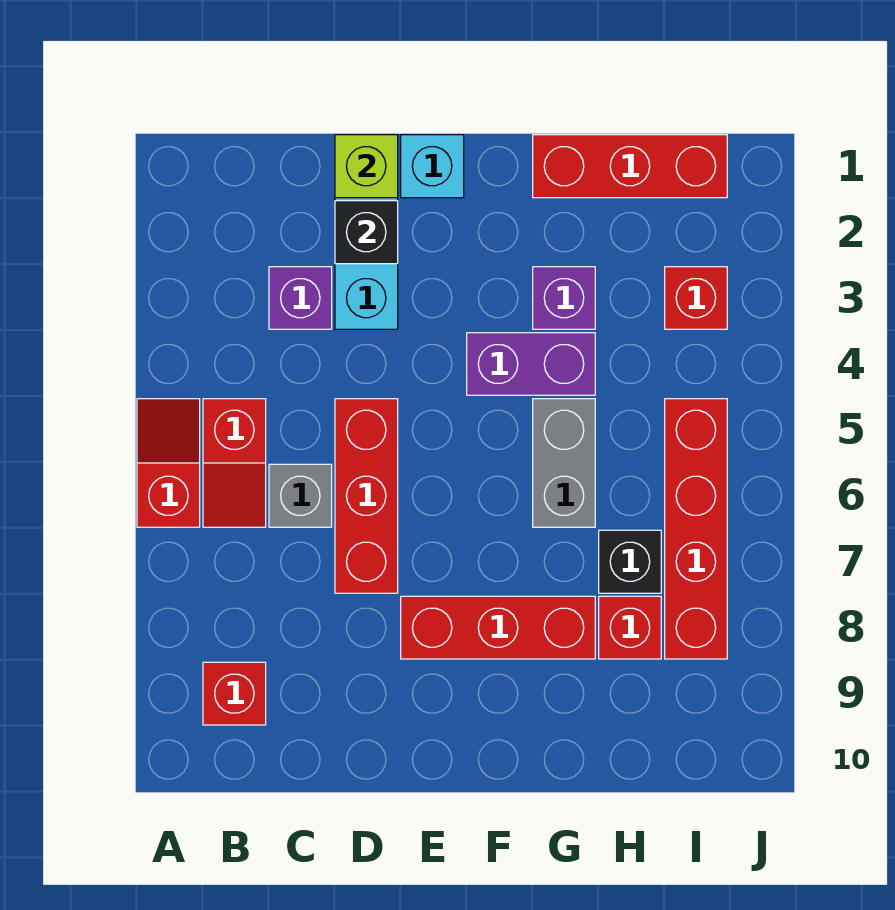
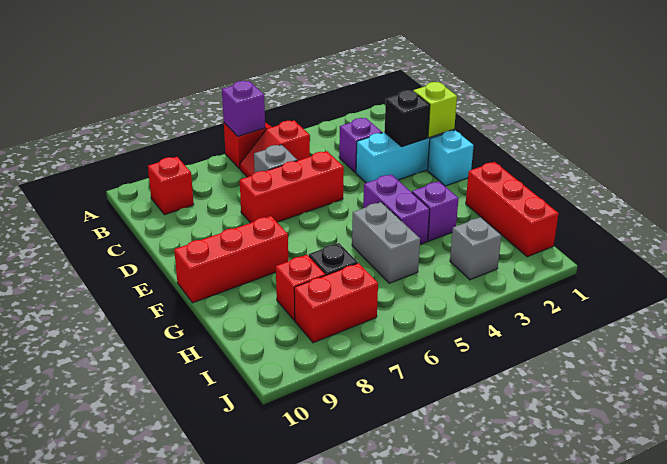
none -> purple brick A6 level 2
red brick E8:G8 level 1 -> red brick F8:F10 level 1
grey brick G5:G6 level 1 -> grey brick G5:H5 level 1
red brick I3 level 1 -> grey brick I3 level 1
red brick I5:I8 level 1 -> red brick I7:I8 level 1

